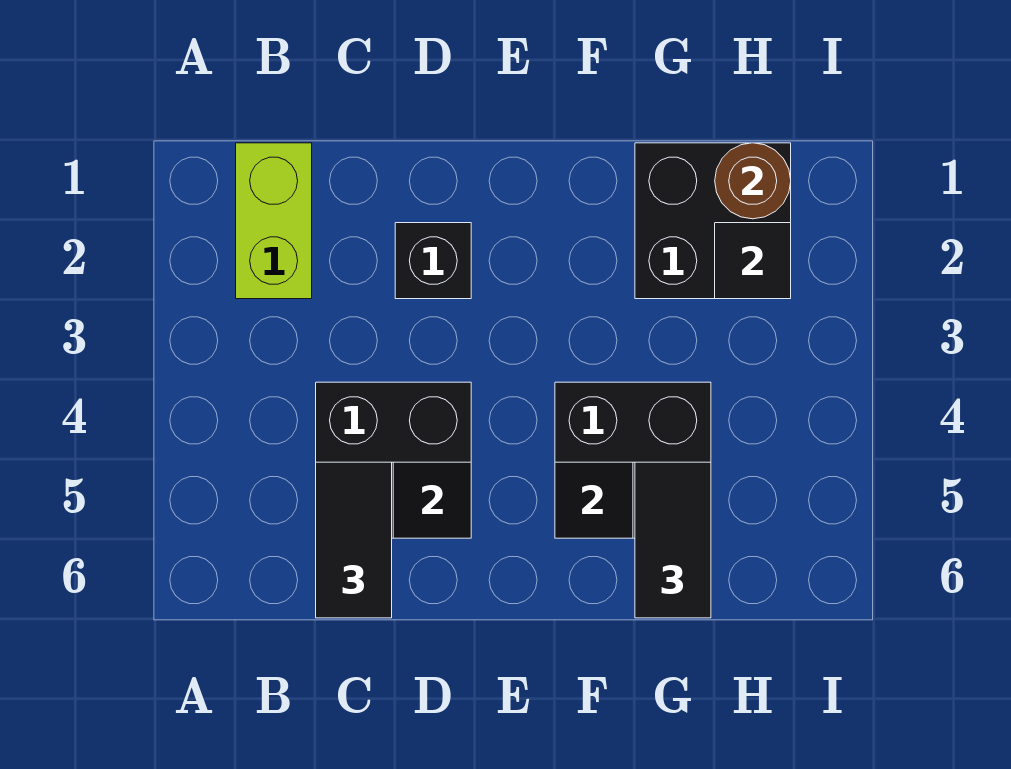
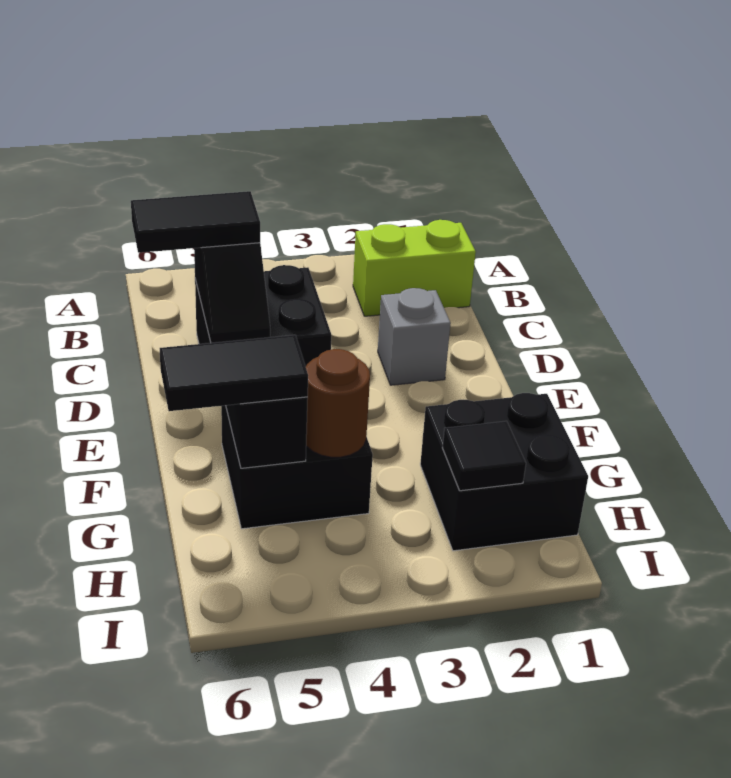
black brick D2 level 1 -> grey brick D2 level 1
brown round brick H1 level 2 -> brown round brick G4 level 2

